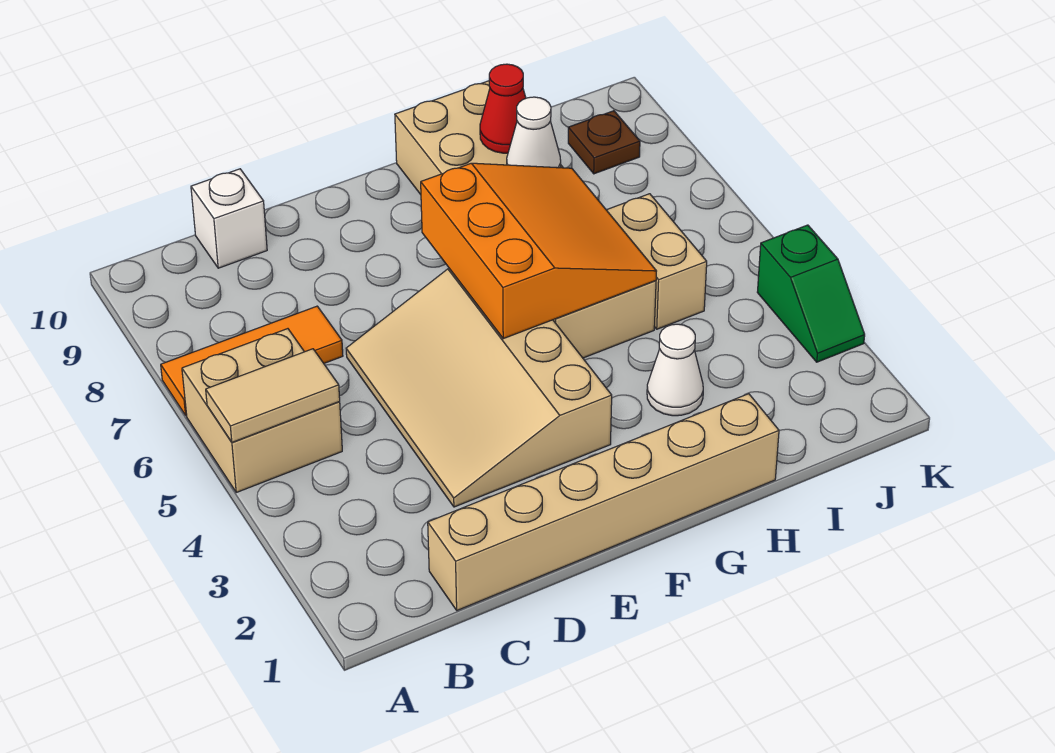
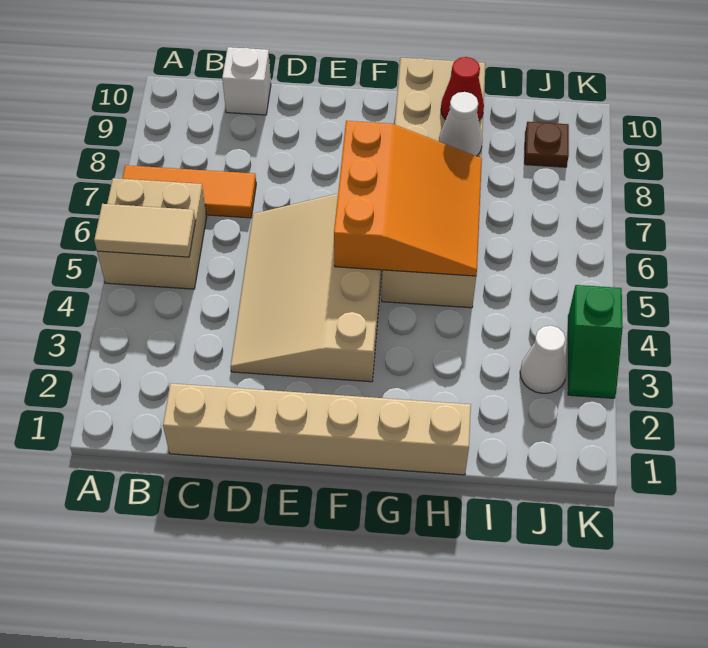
white cone H3 level 1 -> white cone J3 level 1
tan brick I5:I6 level 1 -> none

